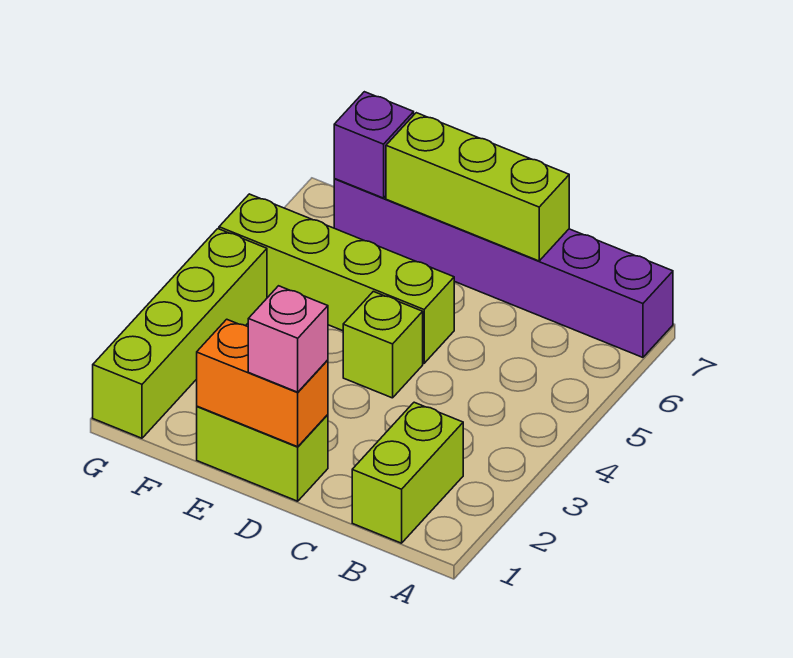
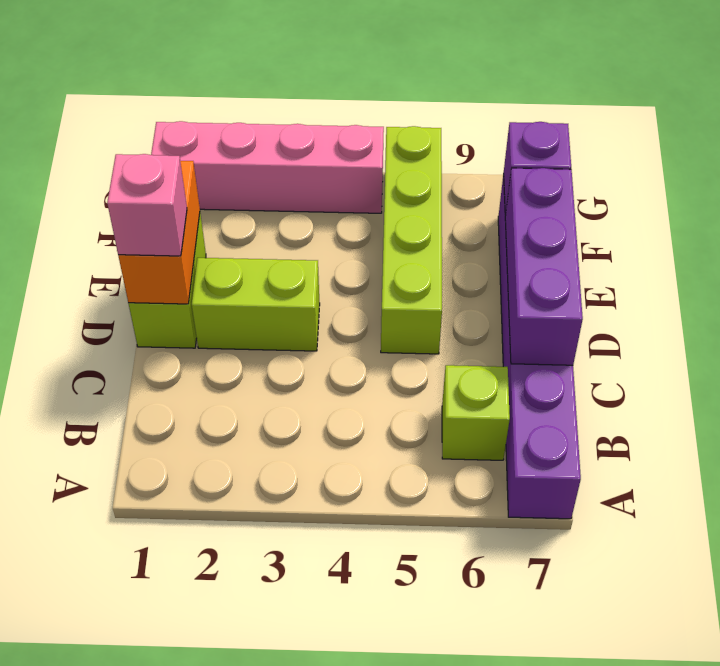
lime brick B1:B2 level 1 -> lime brick D2:D3 level 1
lime brick C7:E7 level 2 -> purple brick C7:E7 level 2
lime brick D4 level 1 -> lime brick B6 level 1
lime brick G1:G4 level 1 -> pink brick G1:G4 level 1

